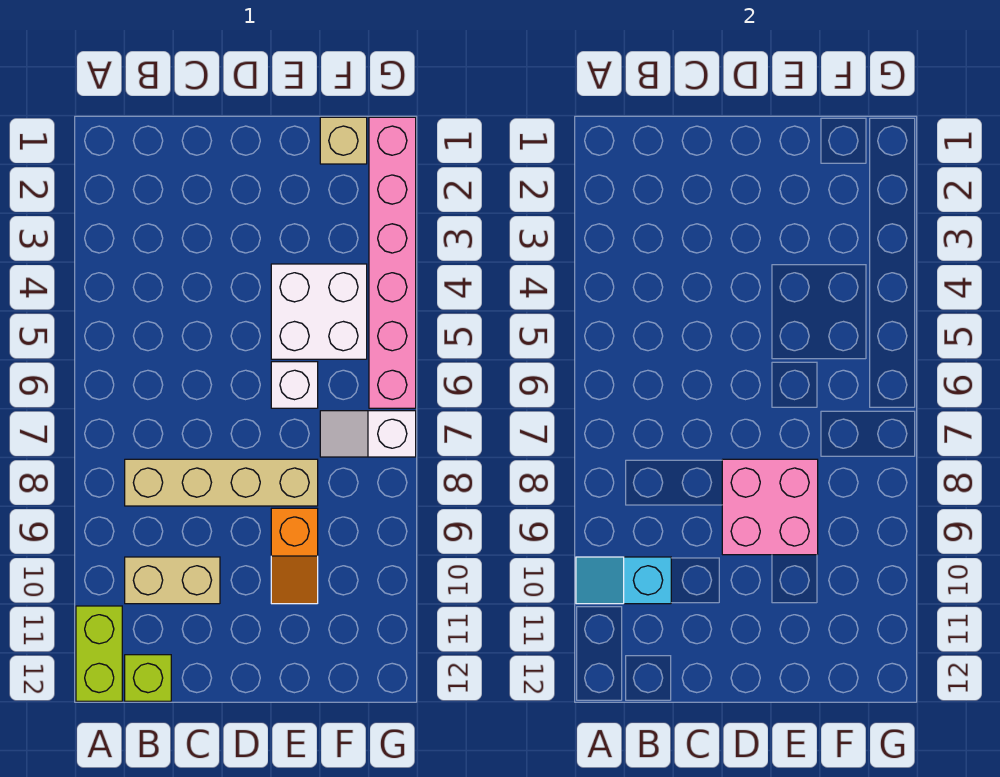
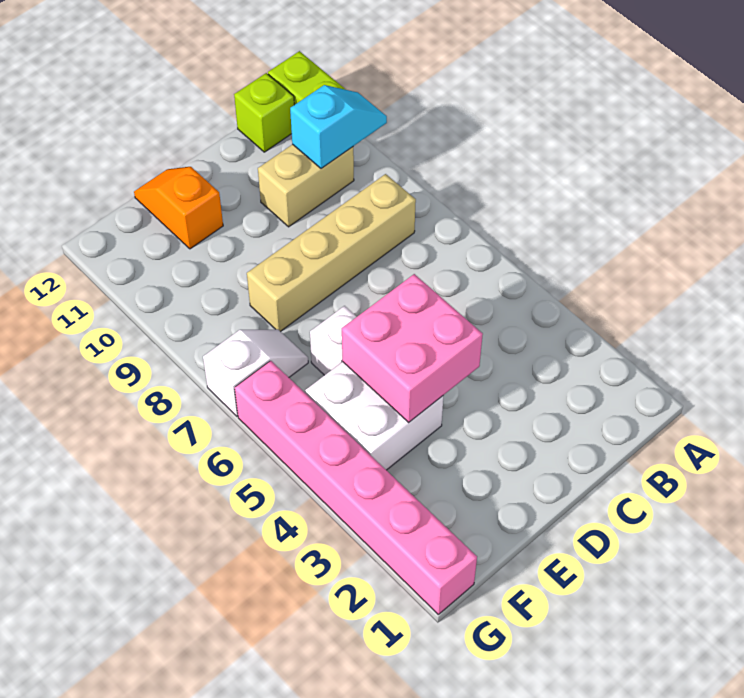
pink brick D8:E9 level 2 -> pink brick D4:E5 level 2
orange slope E9:E10 level 1 top 9 -> orange slope E11:E12 level 1 top 11
tan brick F1 level 1 -> none

